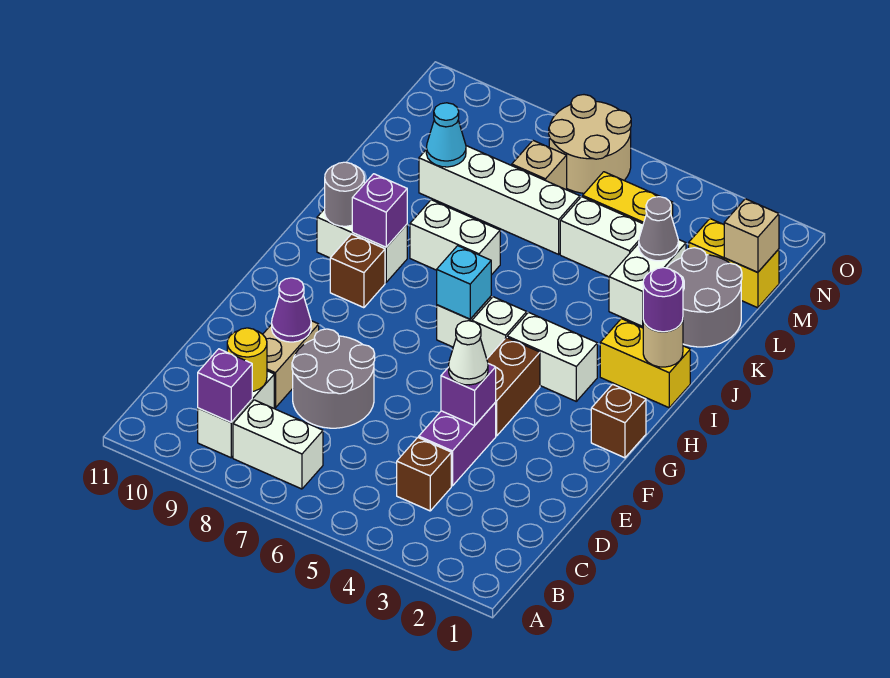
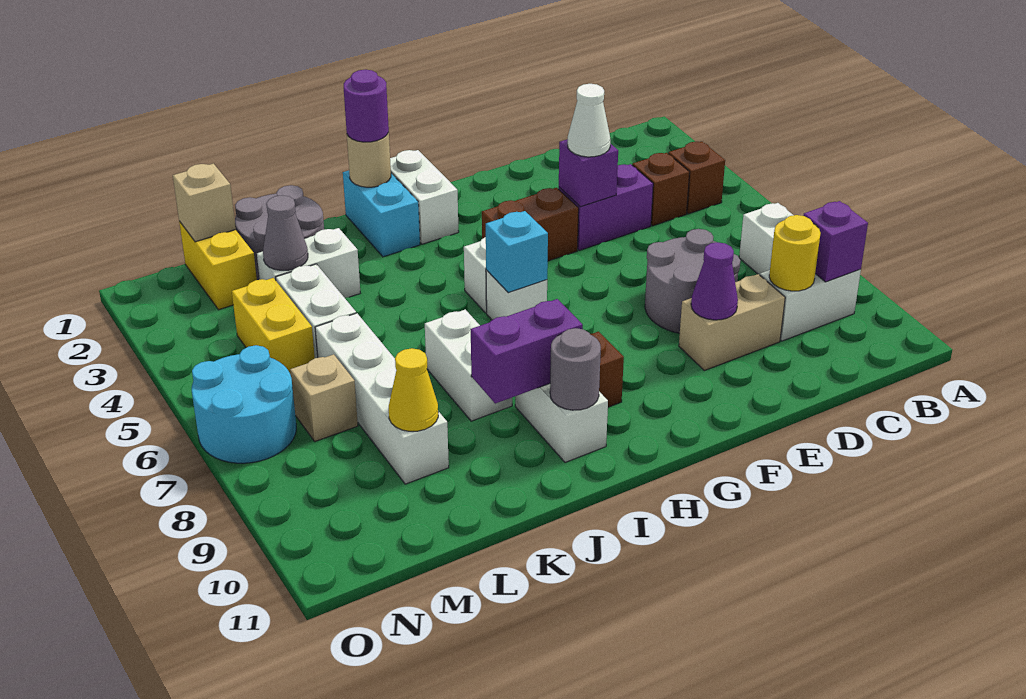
brown brick G1 level 1 -> brown brick B4 level 1
white brick H3:H4 level 1 -> white brick H1:H2 level 1
yellow brick I1:I2 level 1 -> cyan brick I1:I2 level 1
purple brick I9 level 2 -> purple brick I9:J9 level 2
cyan cone L9 level 2 -> yellow cone L9 level 2
tan round brick N6:O7 level 1 -> cyan round brick N6:O7 level 1

